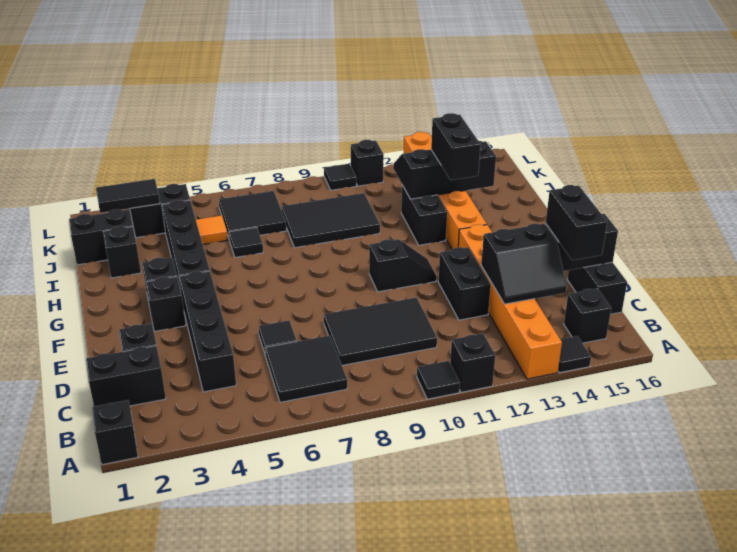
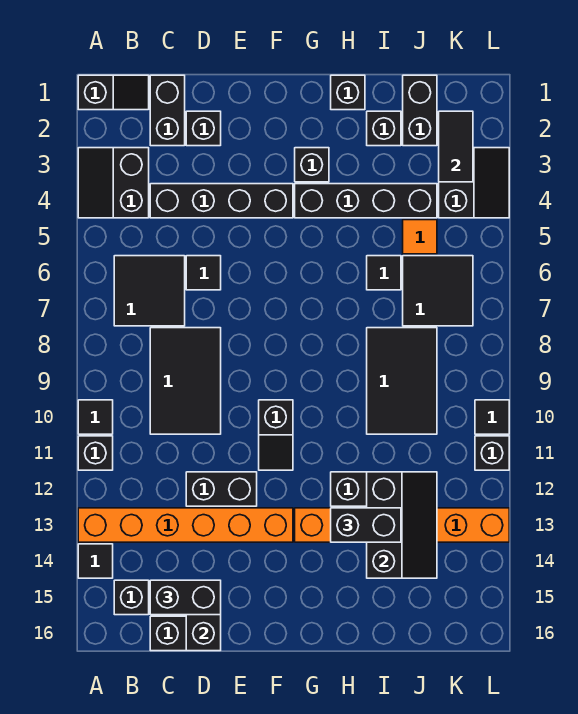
black slope C13:D14 level 2 top D -> black slope A3:B4 level 1 top B
black brick F3 level 1 -> black brick H1 level 1

